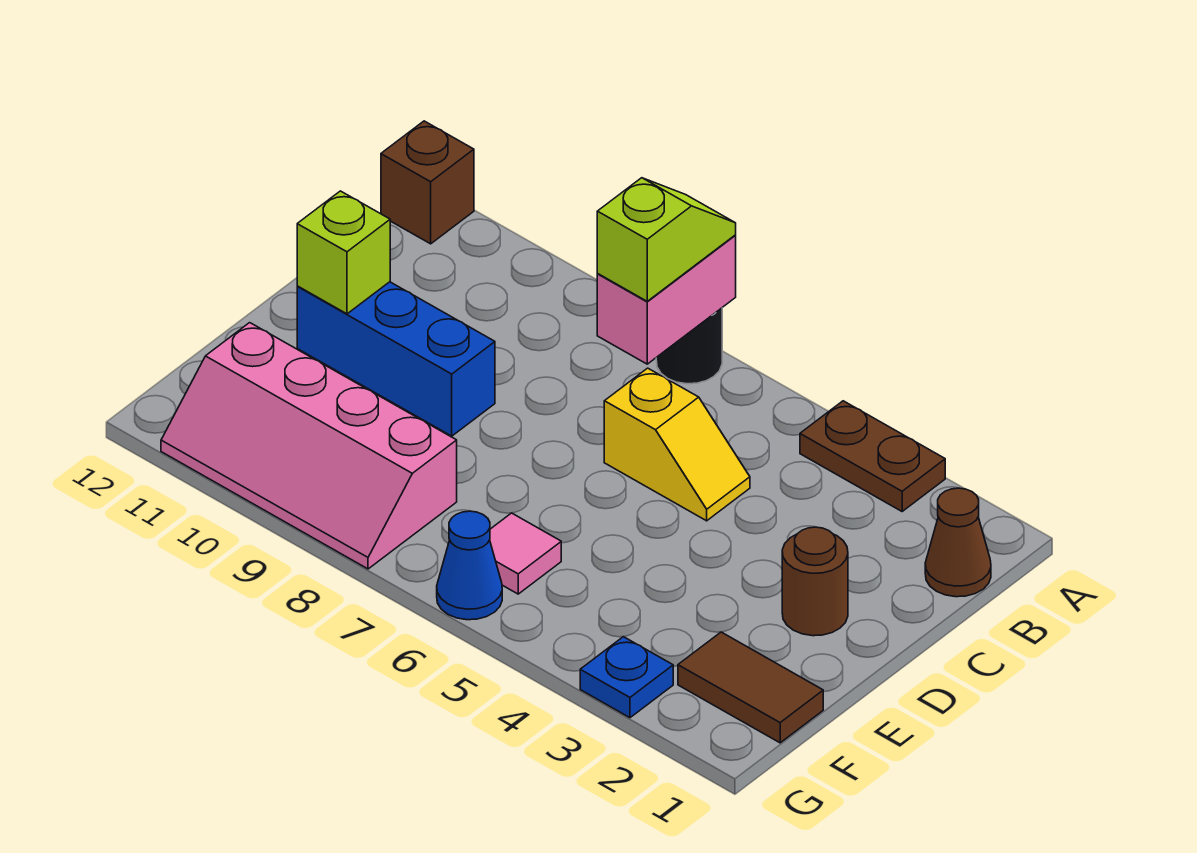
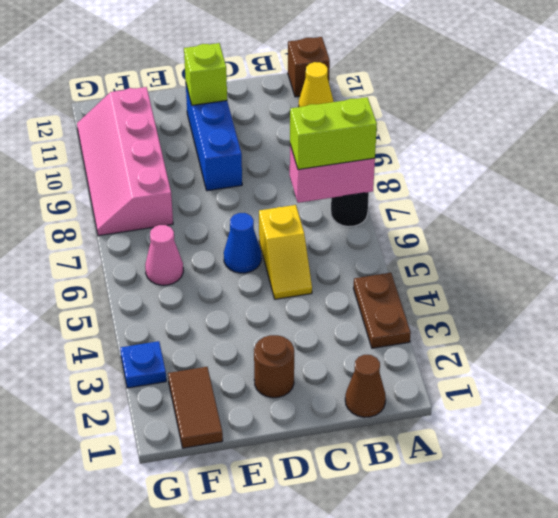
lime slope A7:B7 level 3 top B -> lime brick A7:B7 level 3
none -> yellow cone A11 level 1
pink tile F6 level 1 -> pink cone F6 level 1
blue cone G6 level 1 -> blue cone D6 level 1

